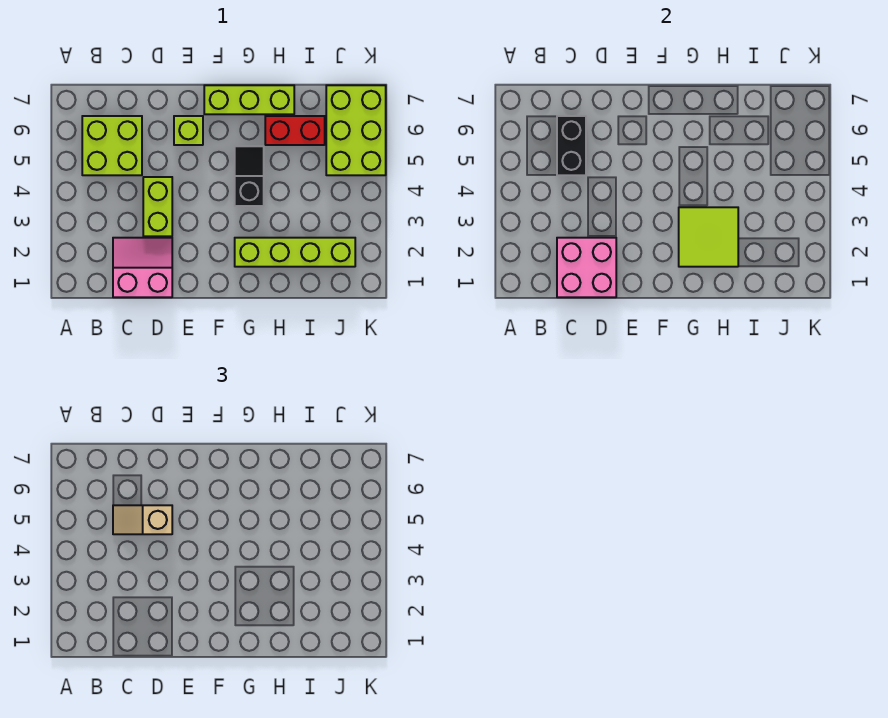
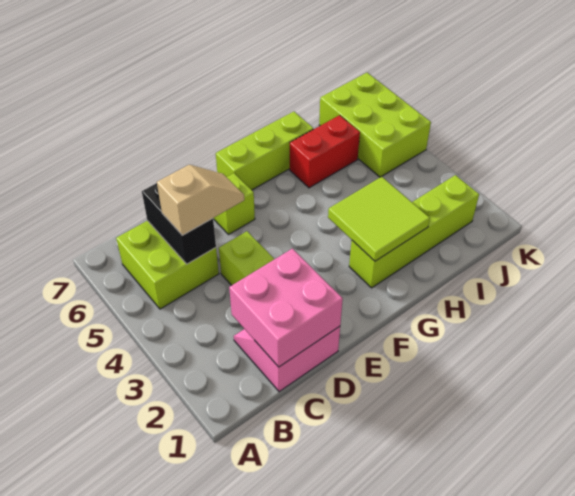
tan slope C5:D5 level 3 top D -> tan slope C5:D5 level 3 top C
black slope G4:G5 level 1 top 4 -> none

